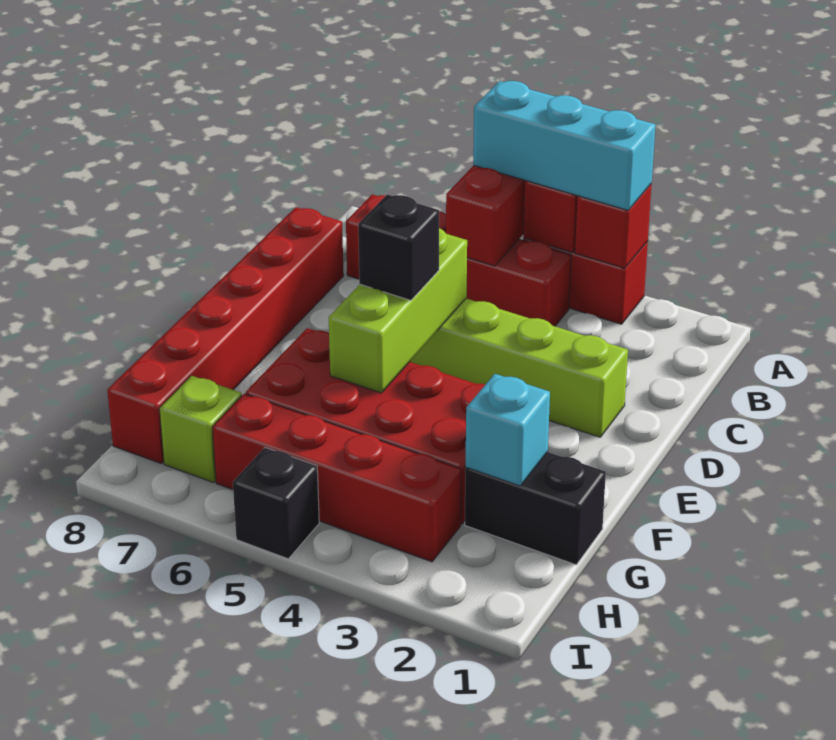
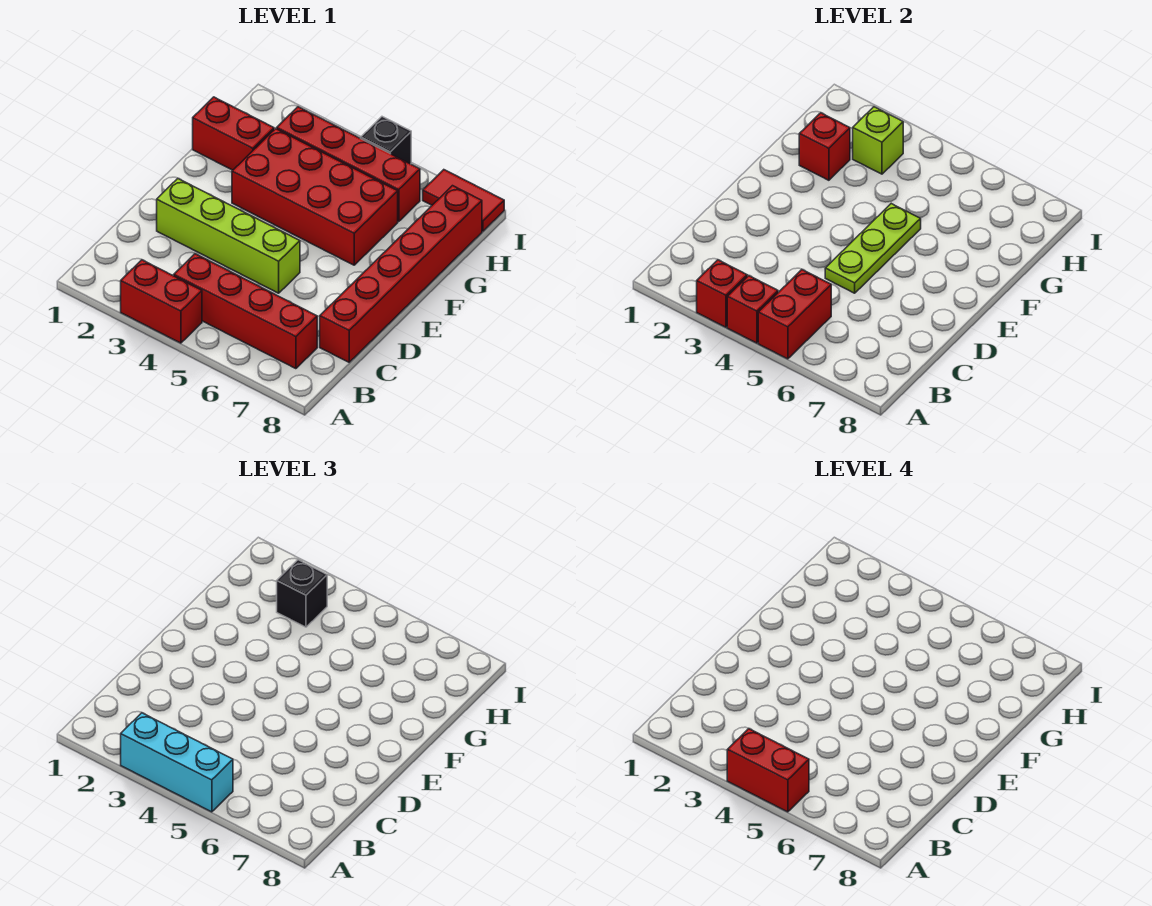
none -> red brick A4:A5 level 4
lime brick D5:F5 level 2 -> lime plate D5:F5 level 2
black brick E5 level 3 -> black brick H3 level 3
black brick G1:G2 level 1 -> red brick G1:G2 level 1
cyan brick G2 level 2 -> red brick G2 level 2
lime brick H7 level 1 -> lime brick H3 level 2
none -> red tile I7:I8 level 1

